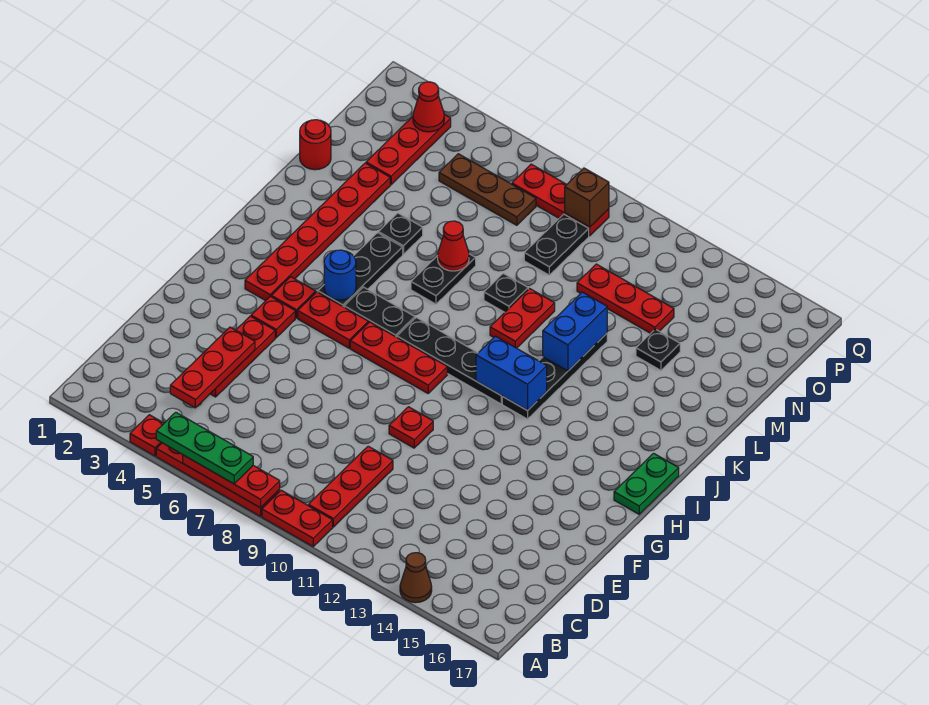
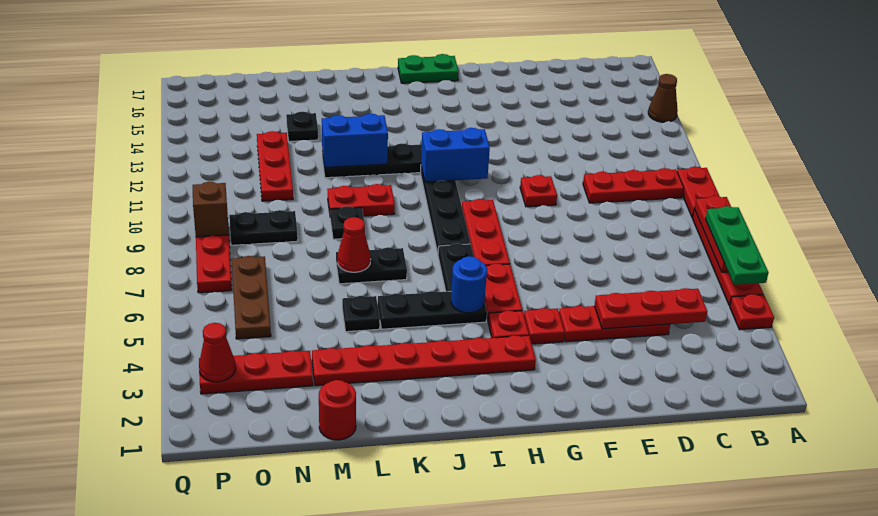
blue brick I11:I12 level 2 -> blue brick H11:I11 level 2

